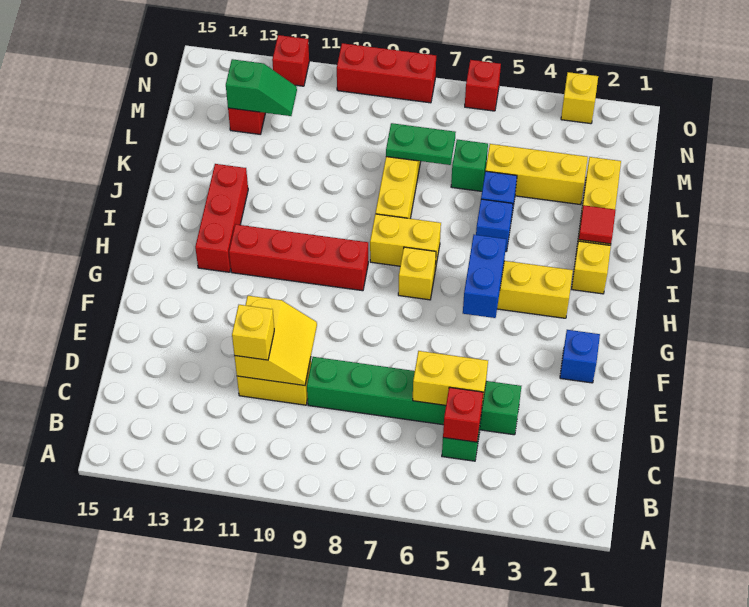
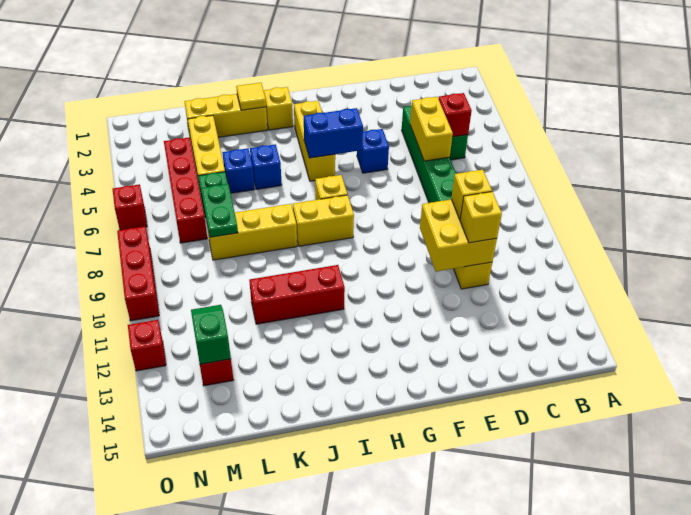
yellow slope D10:E11 level 2 top 11 -> yellow brick D10:E11 level 2
blue brick F2 level 1 -> blue brick F5 level 1
red brick H9:H12 level 1 -> red brick M4:M7 level 1
red brick H13:J13 level 1 -> red brick I11:K11 level 1
yellow brick I7:I8 level 1 -> yellow brick H8:I8 level 1
red tile J2 level 2 -> yellow tile J2 level 2
yellow brick O3 level 1 -> yellow brick D10 level 3

